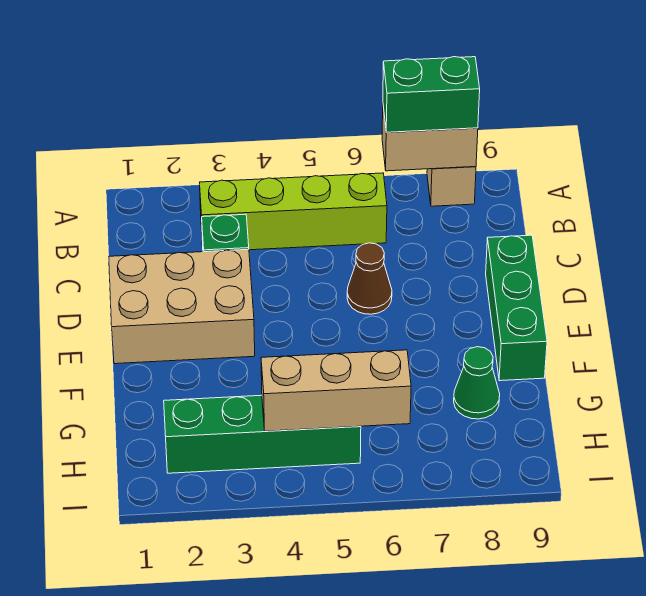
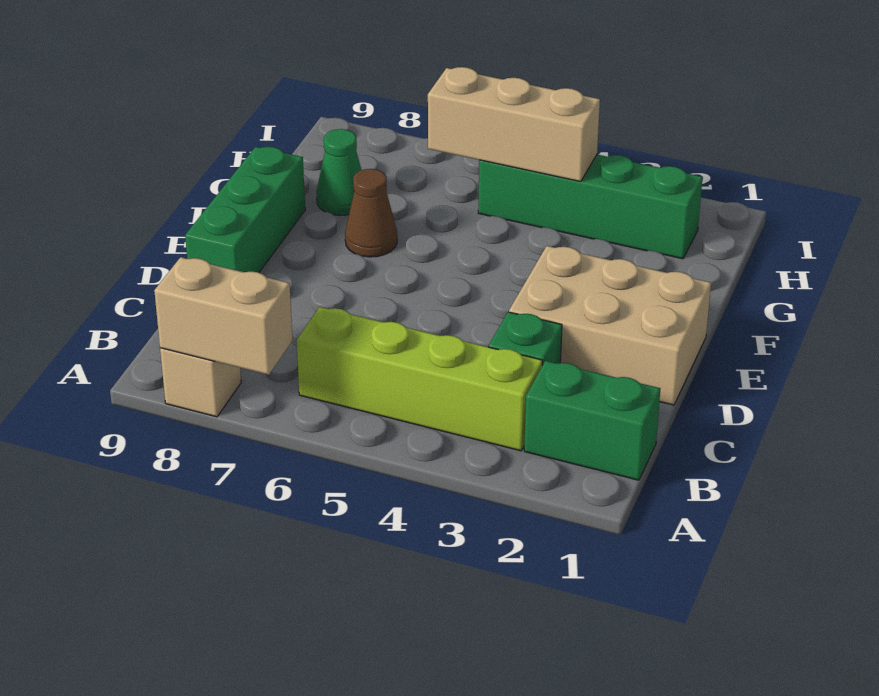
green brick A7:A8 level 3 -> green brick B1:B2 level 1
brown cone D6 level 1 -> brown cone F7 level 1

